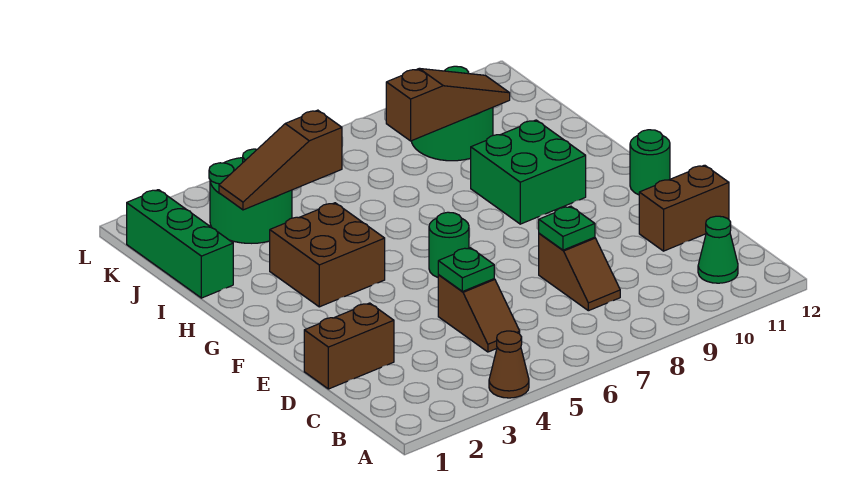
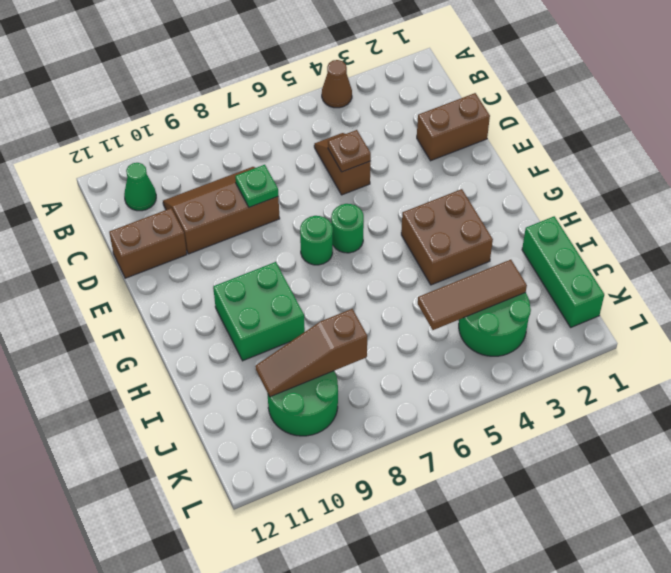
brown slope C8:D8 level 1 top D -> brown slope C8:D10 level 1 top D
green plate D5 level 2 -> brown plate D5 level 2
green round brick F12 level 1 -> green round brick F7 level 1
brown slope J3:J5 level 2 top 5 -> brown tile J3:J5 level 2

